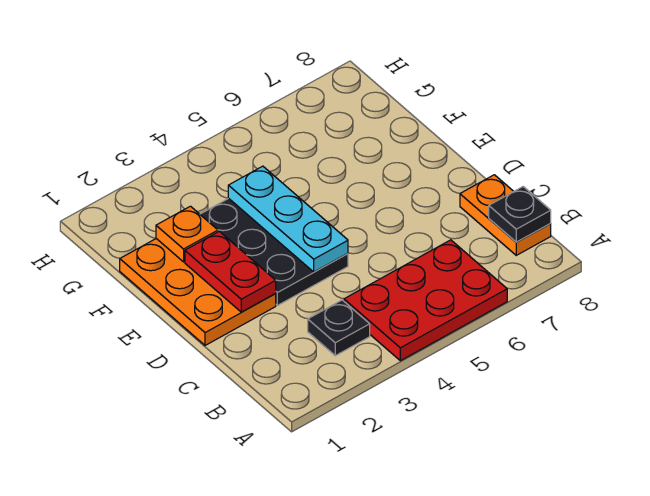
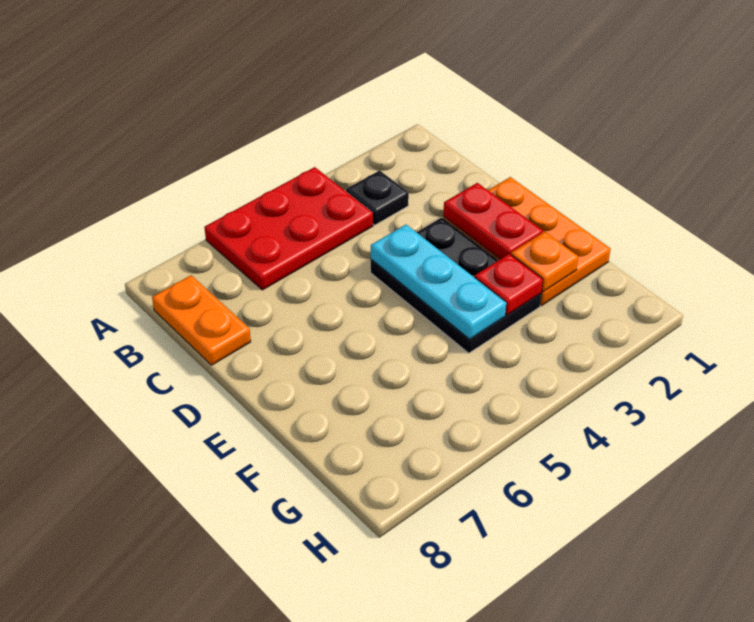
black plate B8 level 2 -> none
none -> red plate F3 level 2

